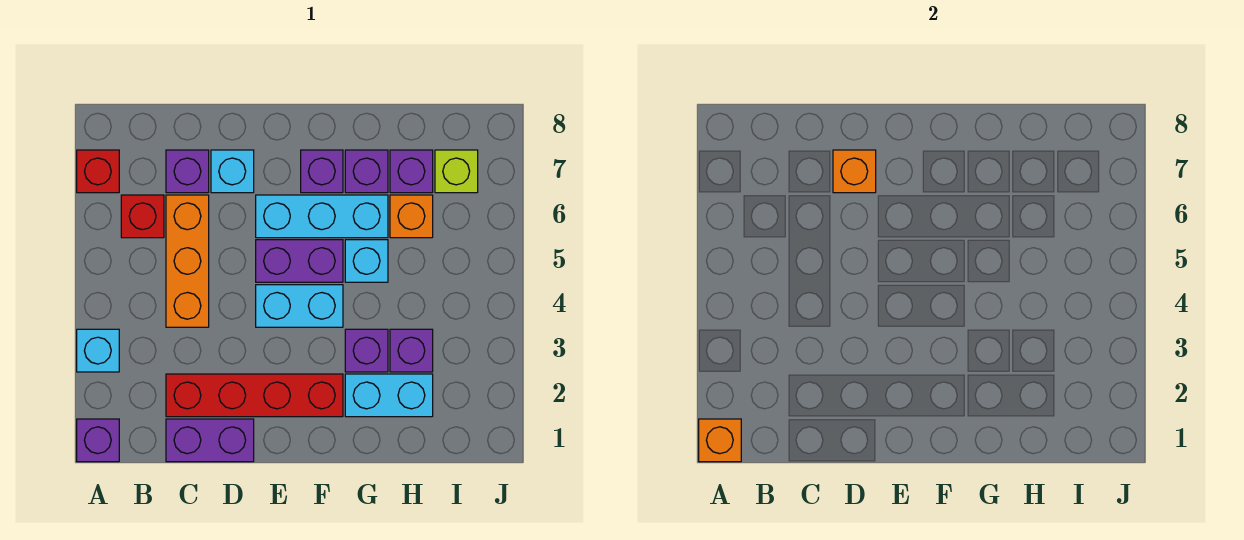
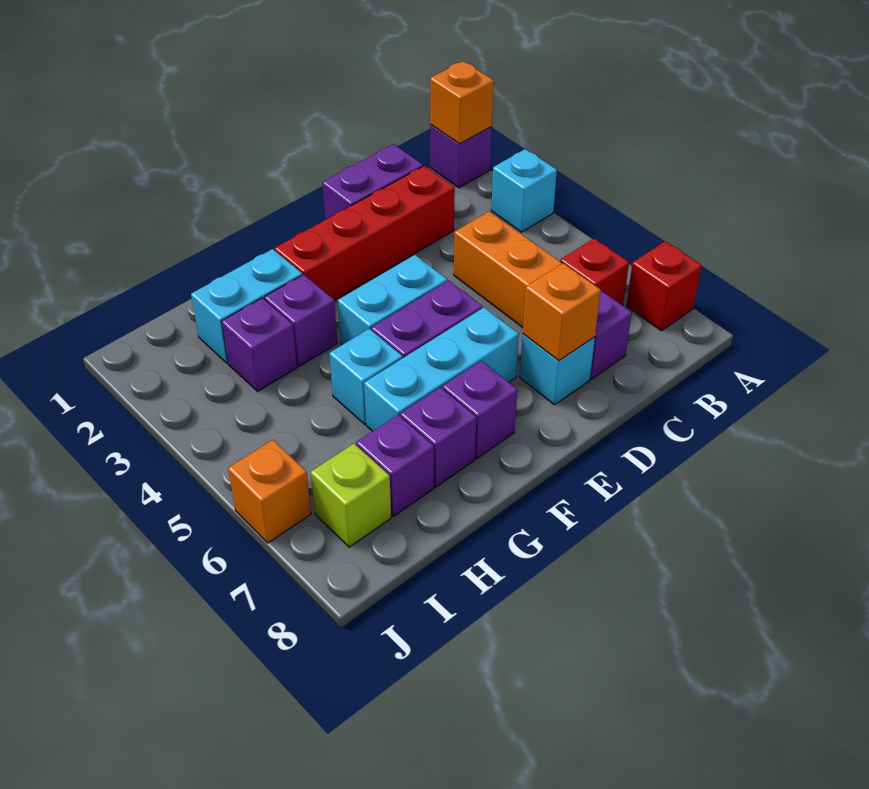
orange brick H6 level 1 -> orange brick J6 level 1

